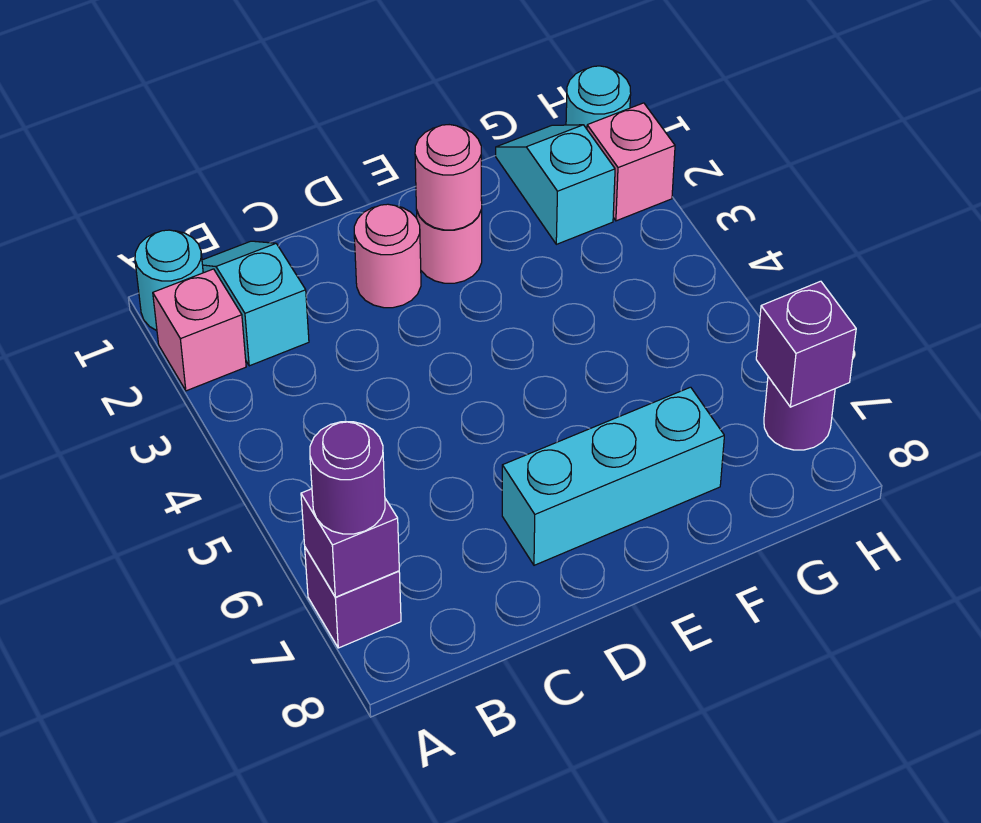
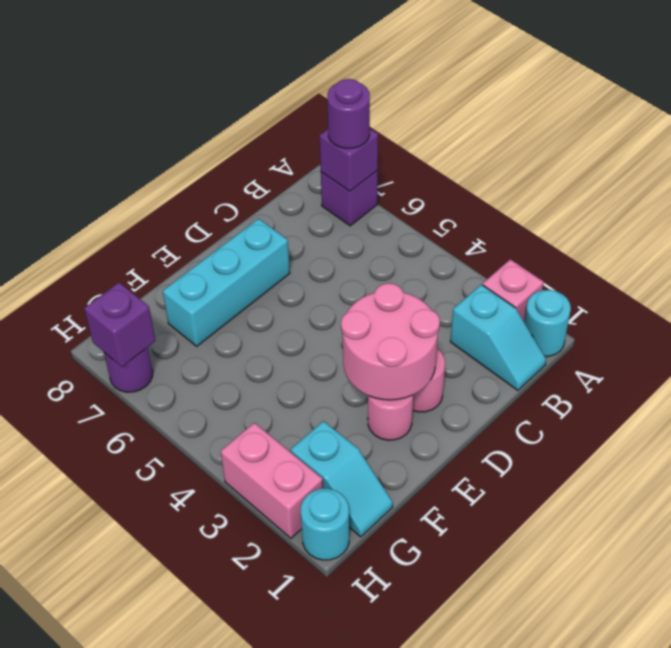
pink round brick E2 level 2 -> pink round brick D2:E3 level 2
pink brick H2 level 1 -> pink brick H2:H3 level 1

